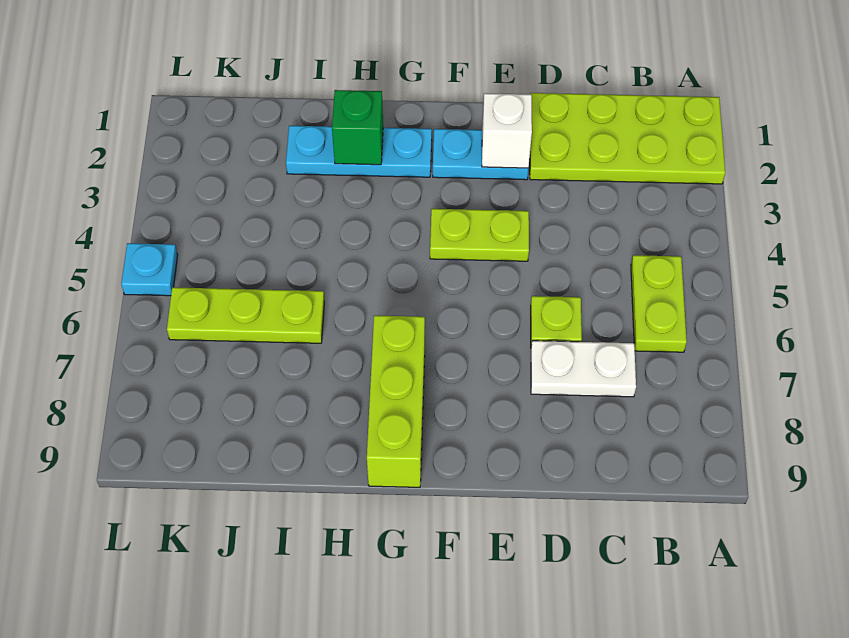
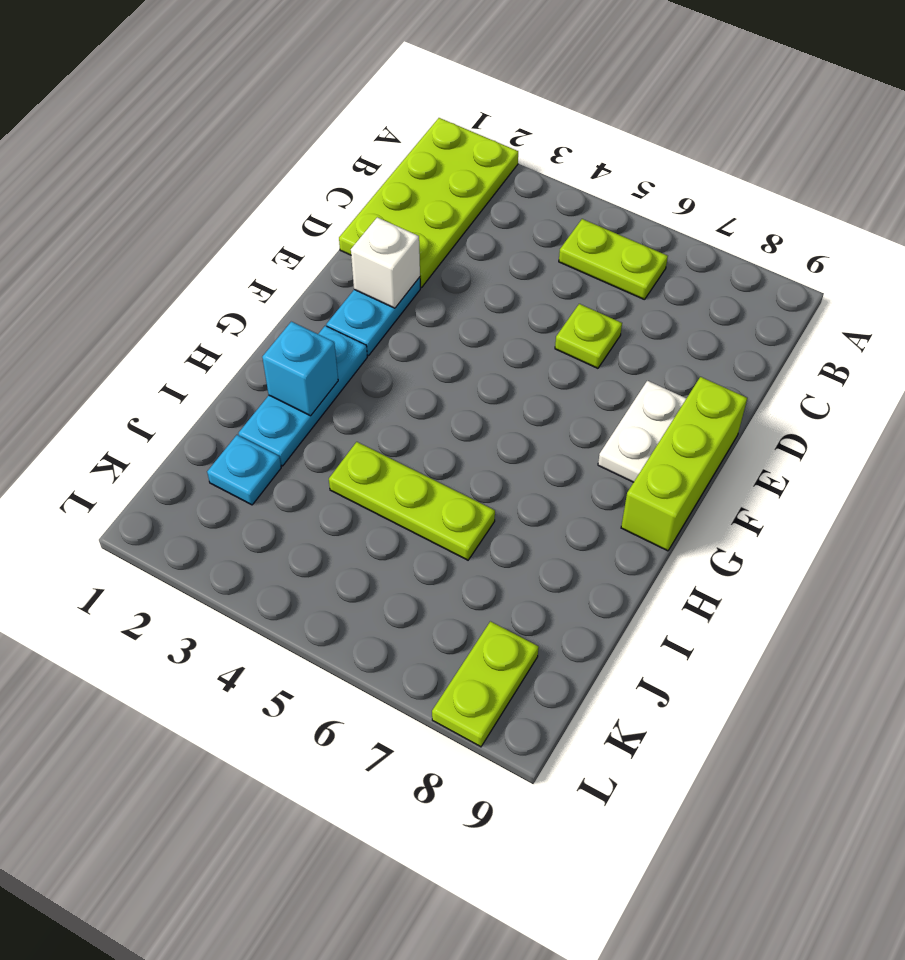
white plate C7:D7 level 1 -> white plate E8:F8 level 1
lime plate E4:F4 level 1 -> lime plate K8:L8 level 1
lime brick G7:G9 level 1 -> lime brick E9:G9 level 1
green brick H2 level 2 -> cyan brick H2 level 2
lime plate I6:K6 level 1 -> lime plate I4:I6 level 1
cyan plate L5 level 1 -> cyan plate J2 level 1

